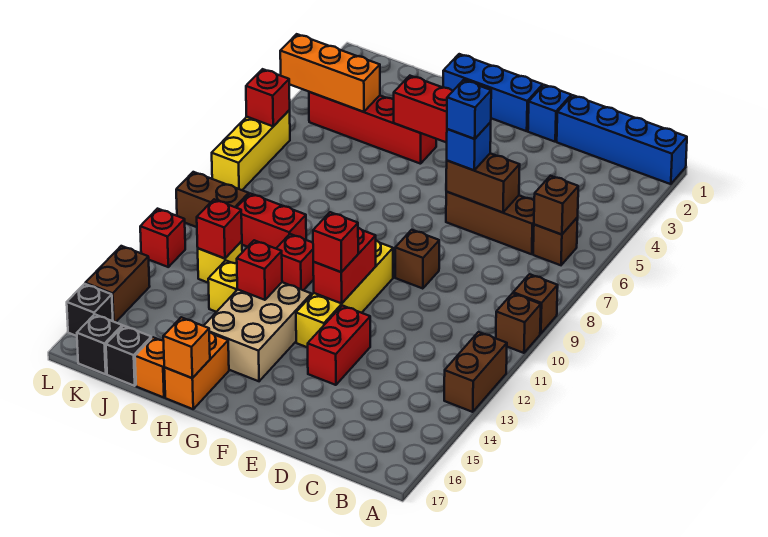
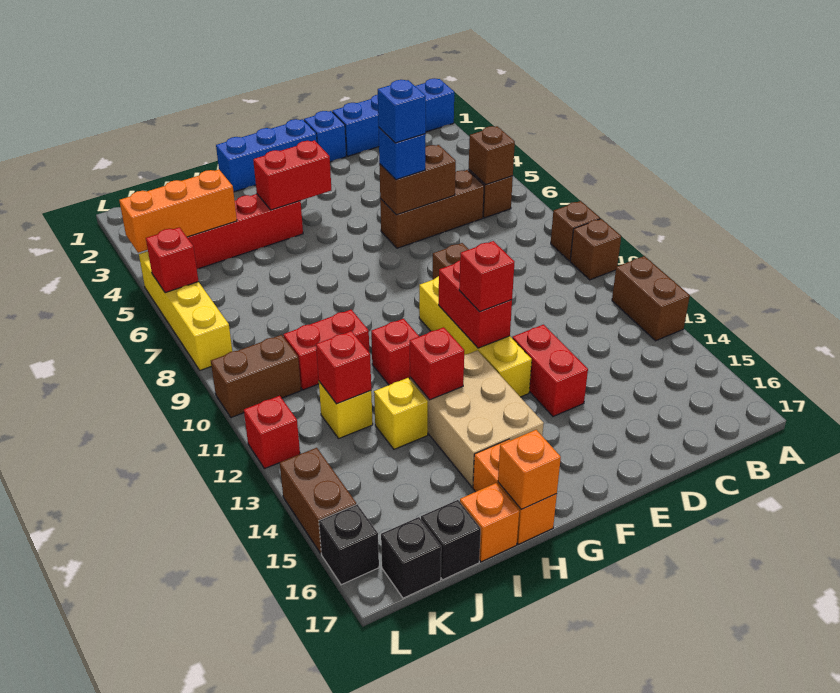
yellow brick L6:L8 level 1 -> yellow brick L5:L8 level 1

